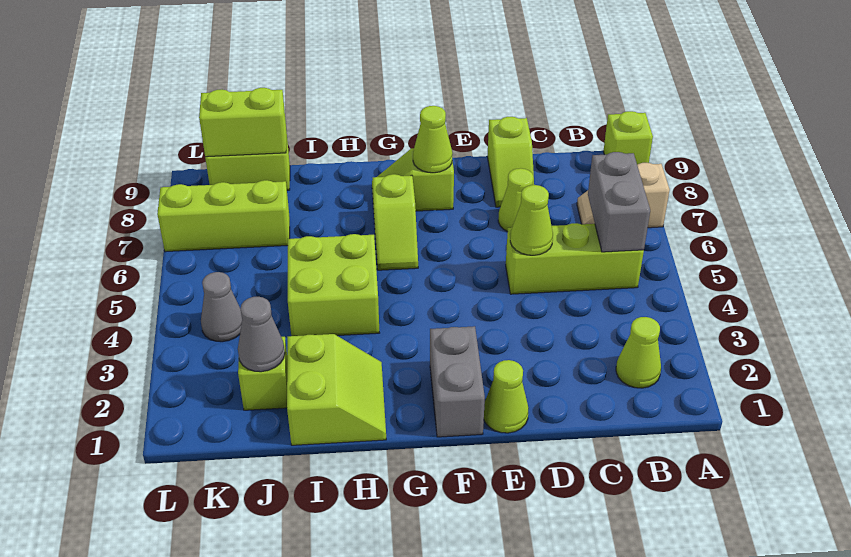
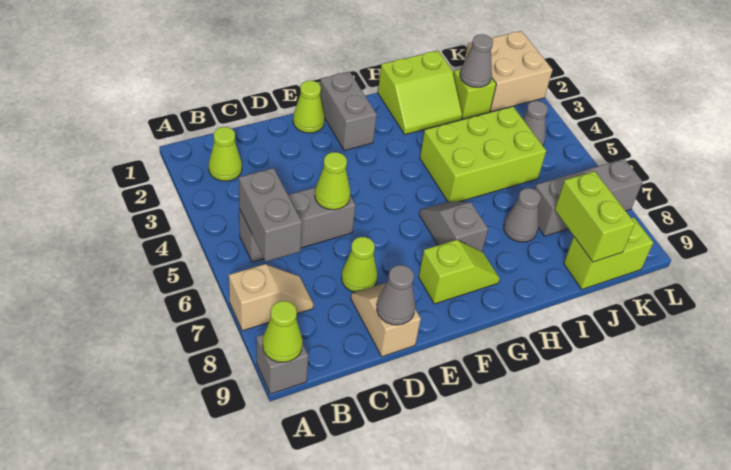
lime brick A9 level 1 -> grey brick A9 level 1
lime brick B5:D5 level 1 -> grey brick B5:D5 level 1
lime slope D8:D9 level 1 top 9 -> tan slope D8:D9 level 1 top 9
none -> grey cone D9 level 2
lime cone F8 level 2 -> lime cone A9 level 2
lime slope G6:G7 level 1 top 7 -> grey slope G6:G7 level 1 top 7
lime slope H1:I2 level 1 top I -> lime slope H1:I2 level 1 top 1
lime brick H4:I5 level 1 -> lime brick H4:J5 level 1
none -> grey cone I7 level 1
lime brick J7:L7 level 1 -> grey brick J7:L7 level 1
lime brick J9:K9 level 2 -> lime brick J8:J9 level 2
none -> tan brick K1:L2 level 1

